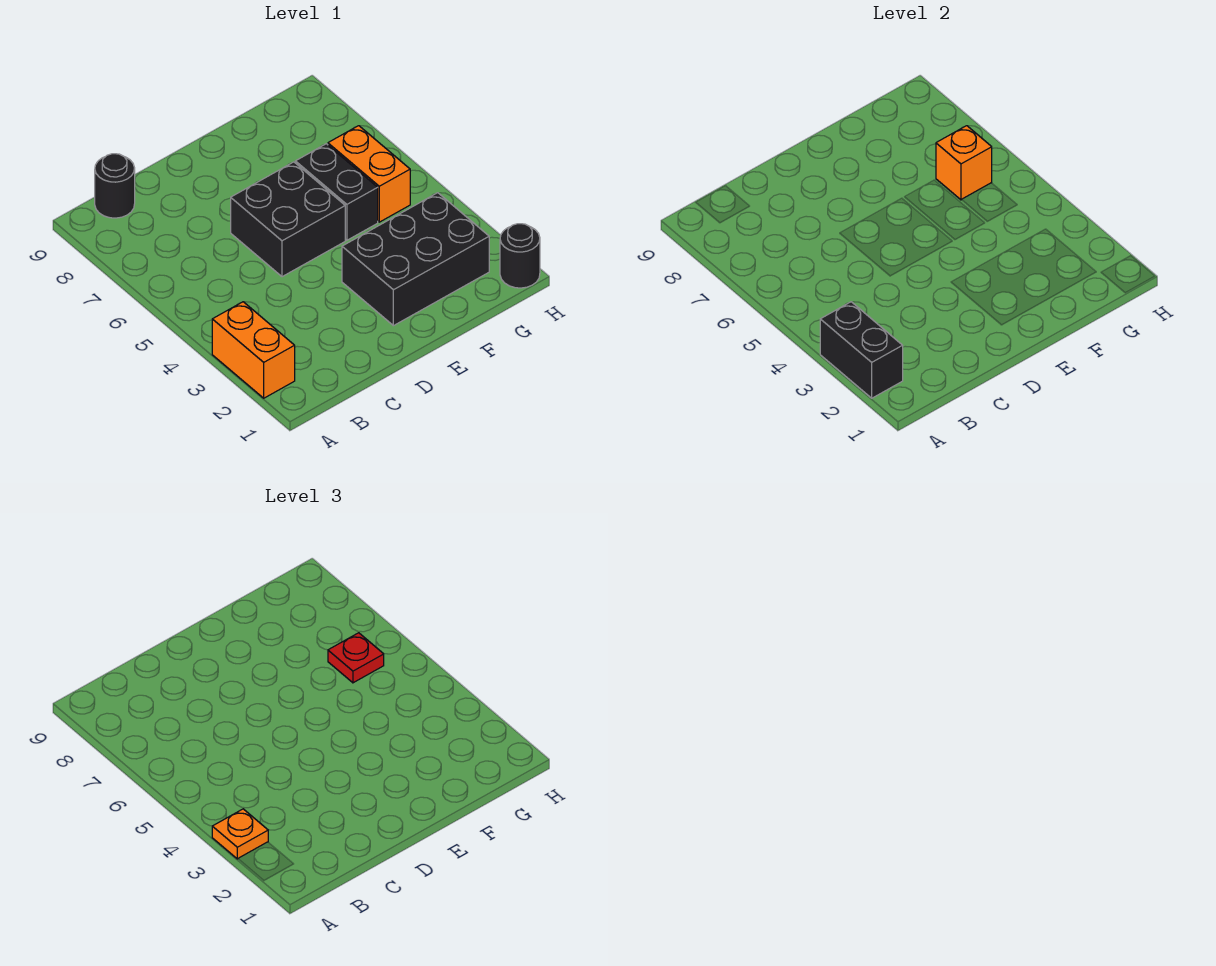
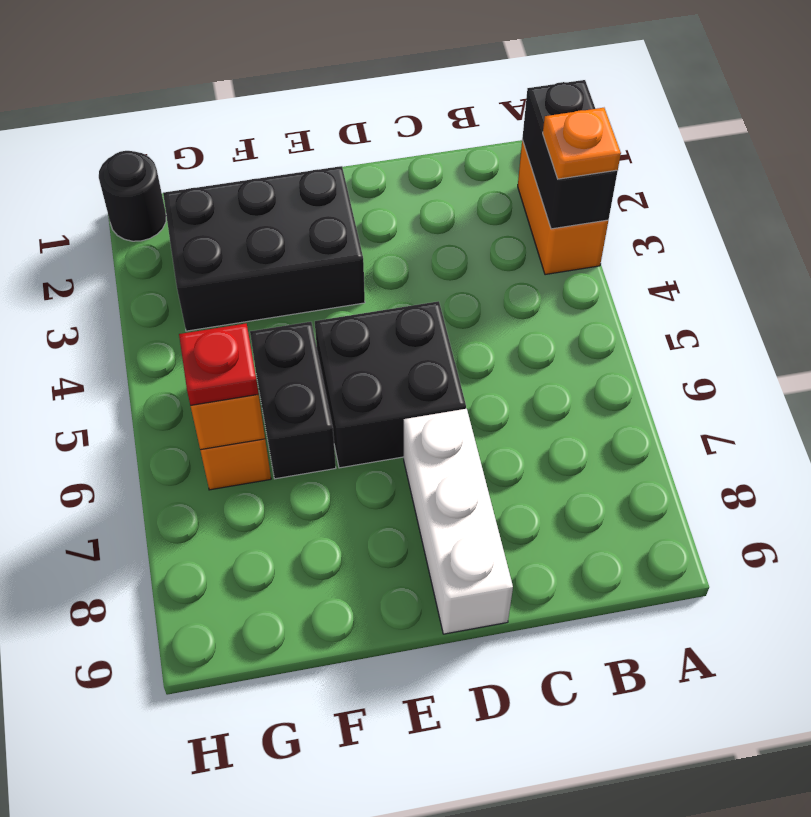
black round brick B9 level 1 -> none
none -> white brick D7:D9 level 1

